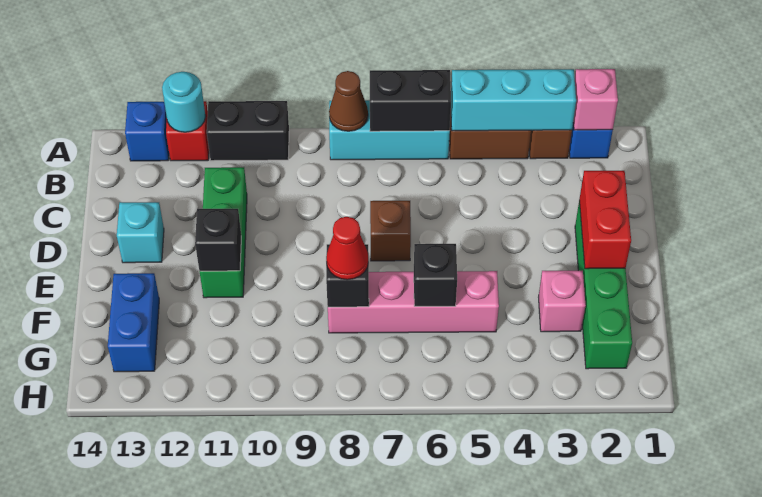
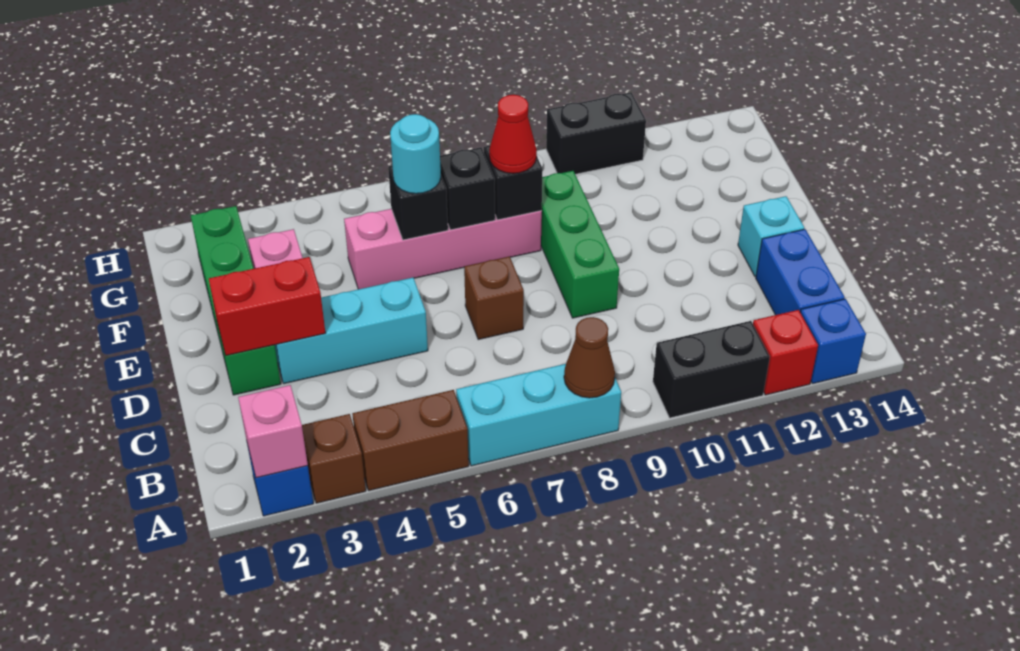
cyan brick A3:A5 level 2 -> cyan brick D3:D5 level 1
black brick A6:A7 level 2 -> black brick H10:H11 level 1
cyan round brick A12 level 2 -> cyan round brick F6 level 3
green brick C11:E11 level 1 -> green brick D9:F9 level 1
red brick D2:E2 level 2 -> red brick D2:D3 level 2
black brick E11 level 2 -> black brick F7 level 2
blue brick F13:G13 level 1 -> blue brick B13:C13 level 1

